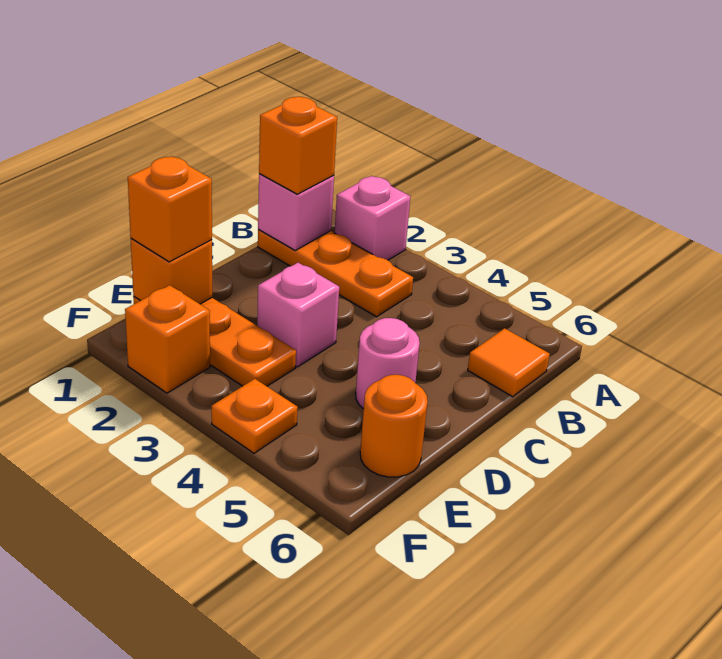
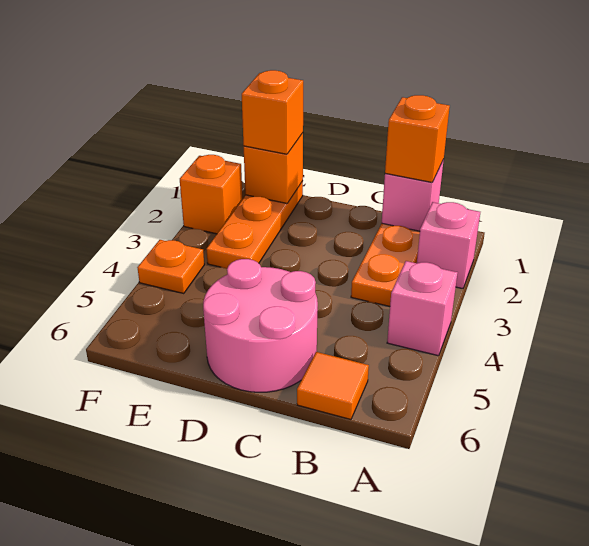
pink brick D3 level 1 -> pink brick A4 level 1
pink round brick D5 level 1 -> pink round brick C5:D6 level 1
orange round brick E6 level 1 -> none

